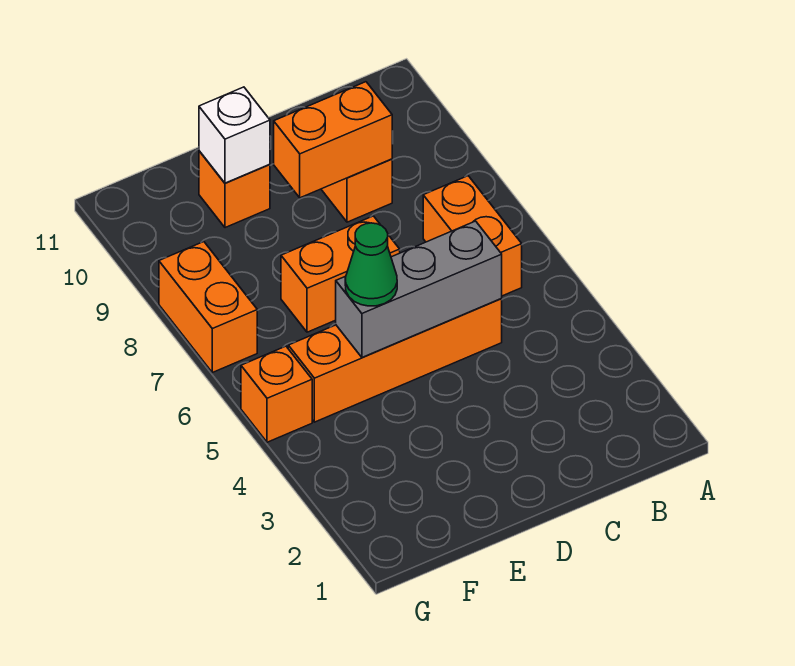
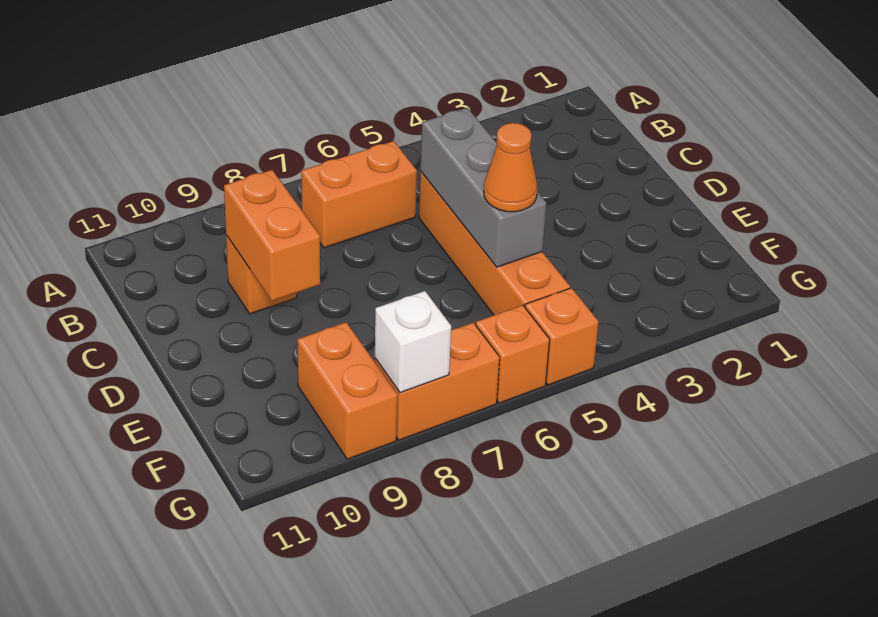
orange brick D7:E7 level 1 -> orange brick F9:G9 level 1
green cone E5 level 3 -> orange cone E5 level 3
orange brick E10 level 1 -> orange brick G6 level 1
white brick E10 level 2 -> white brick G8 level 2

